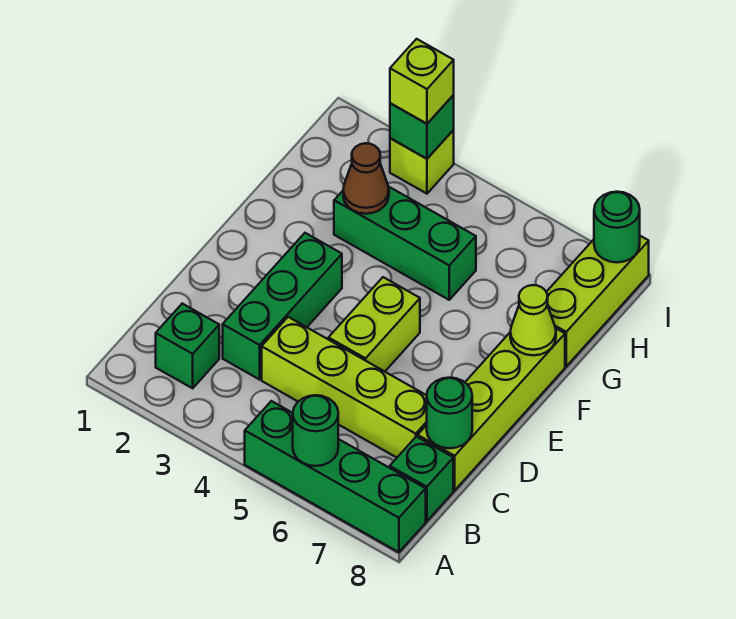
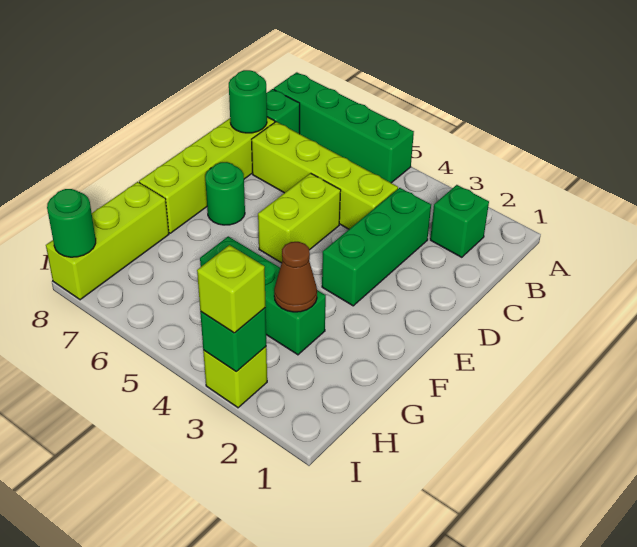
green round brick A6 level 2 -> green round brick E7 level 1
lime cone F8 level 2 -> none

